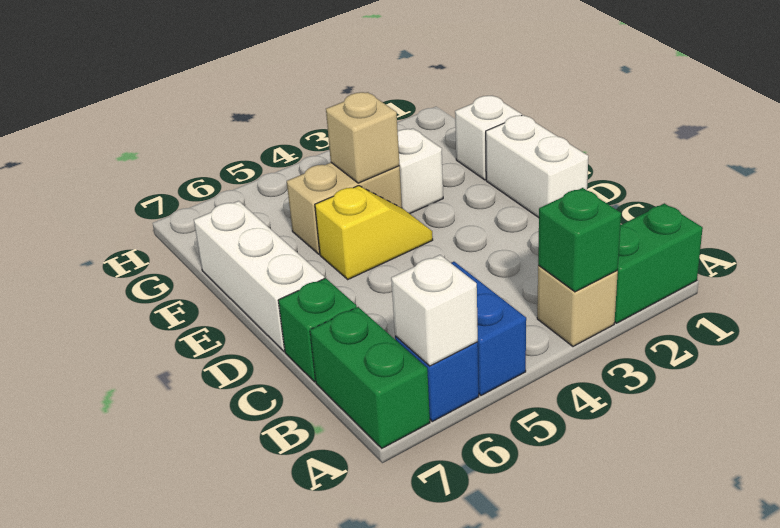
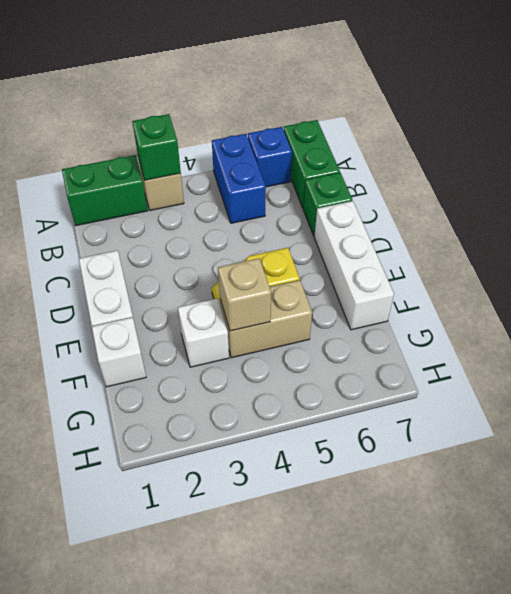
white brick A6 level 2 -> none

